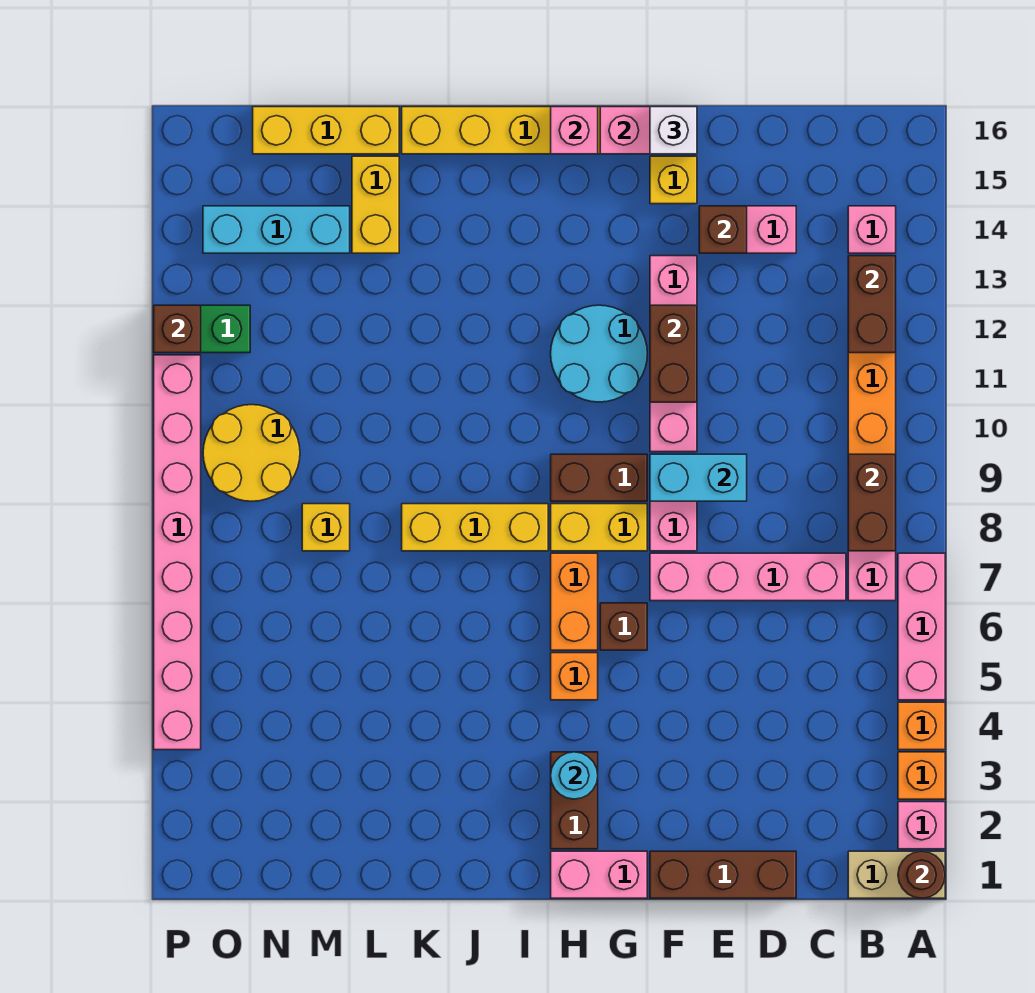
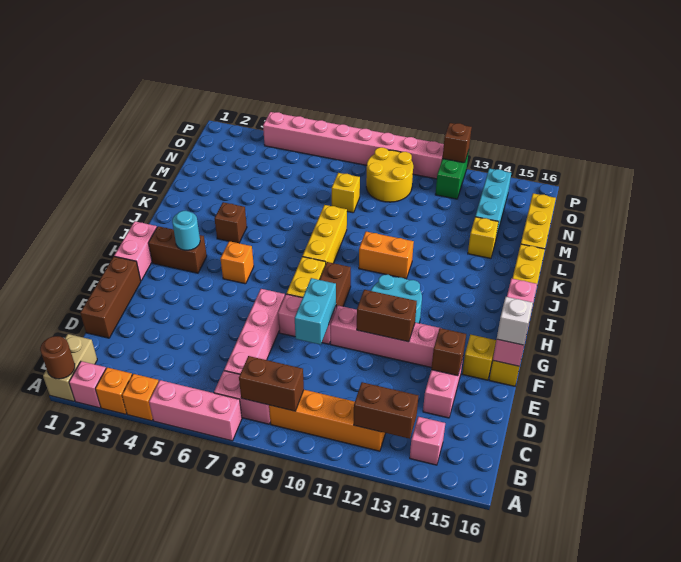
brown brick G6 level 1 -> brown brick J4 level 1
orange brick H6:H7 level 1 -> orange brick J10:J11 level 1
yellow brick L14:L15 level 1 -> yellow brick L14 level 1

